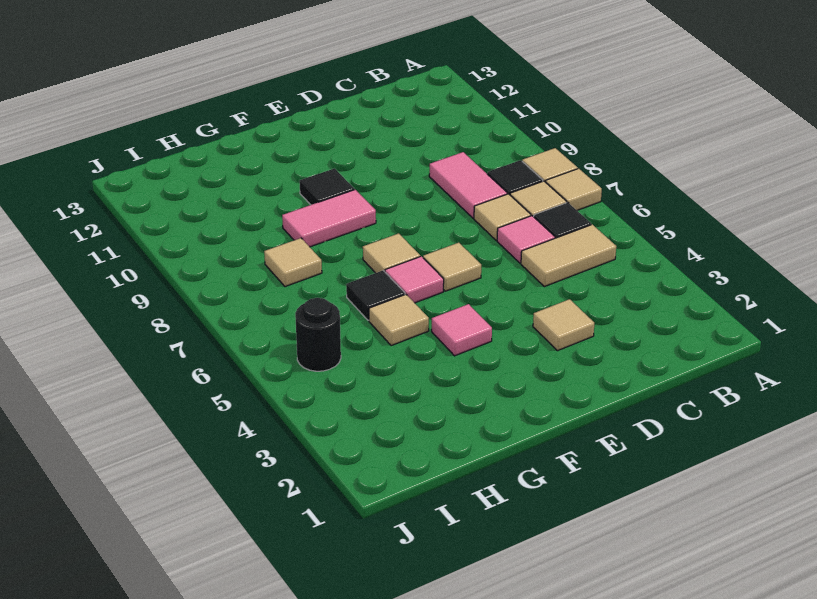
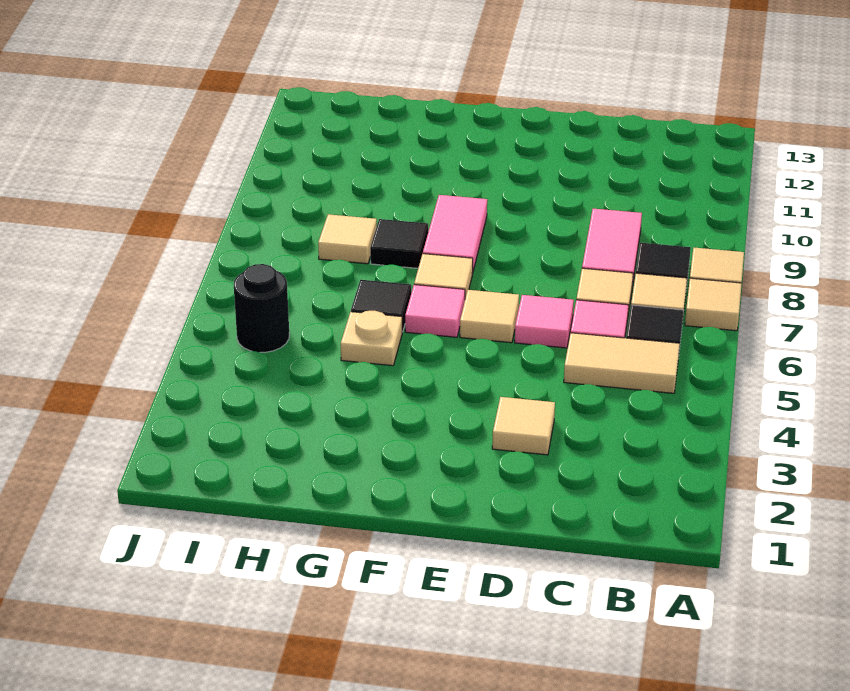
pink tile F4 level 1 -> pink tile D6 level 1
pink tile F9:G9 level 1 -> pink tile F8:F9 level 1
black tile F10 level 1 -> black tile G8 level 1
tan tile G5 level 1 -> tan plate G5 level 1

